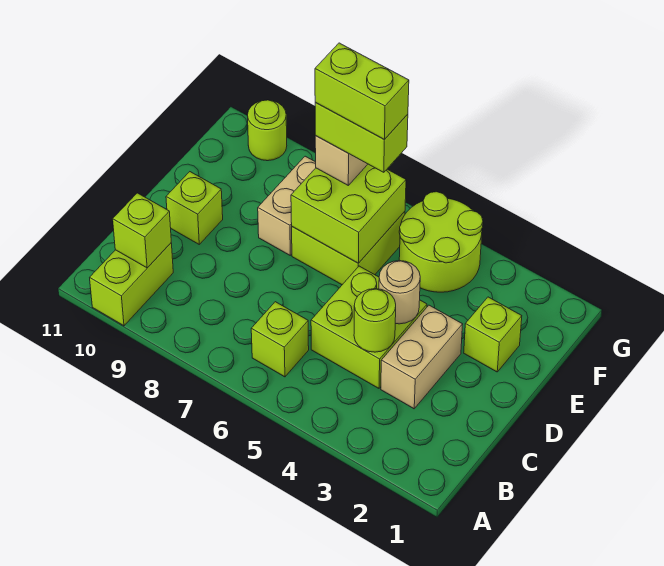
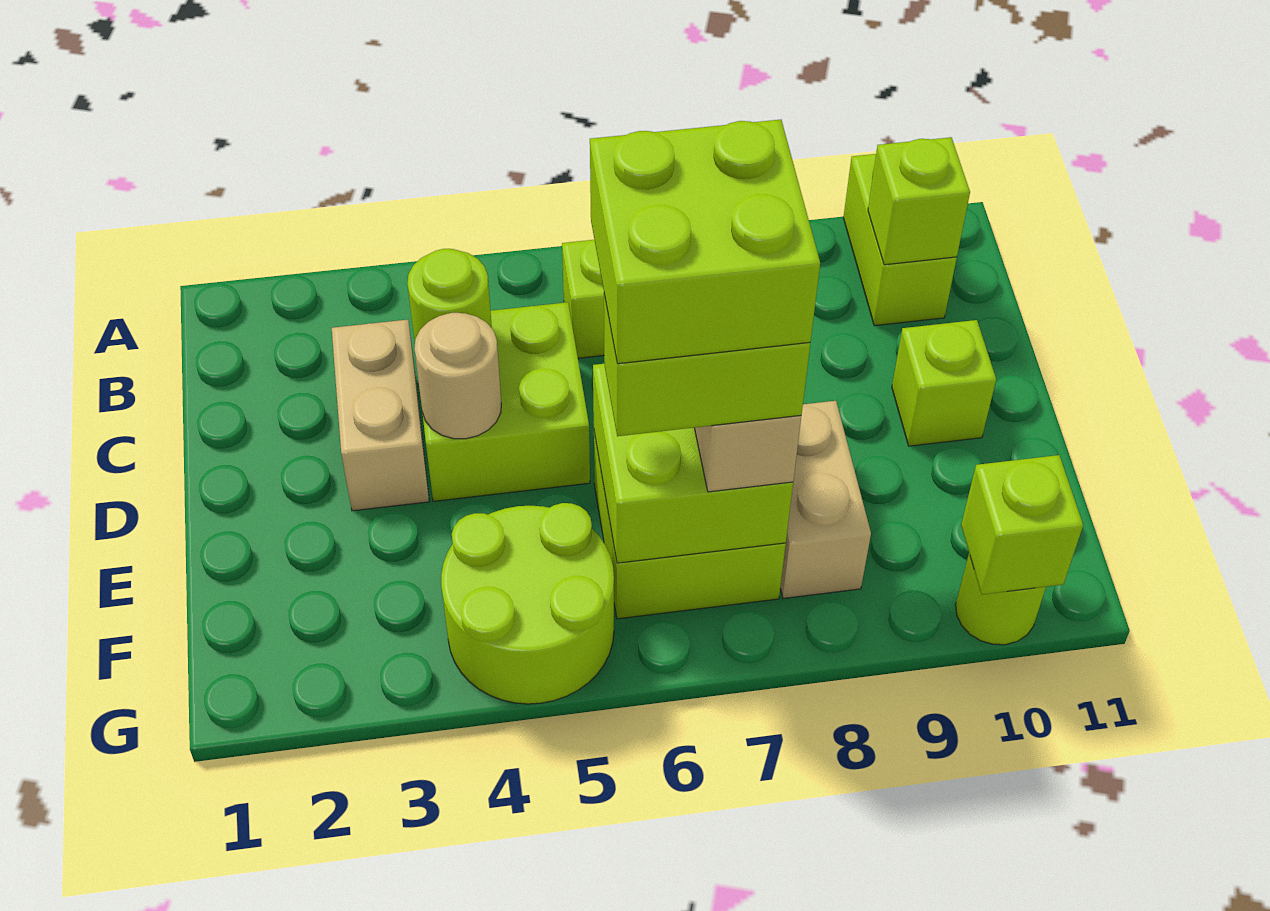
lime brick E2 level 1 -> lime brick G10 level 2
lime brick F6:F7 level 5 -> lime brick E6:F7 level 5

